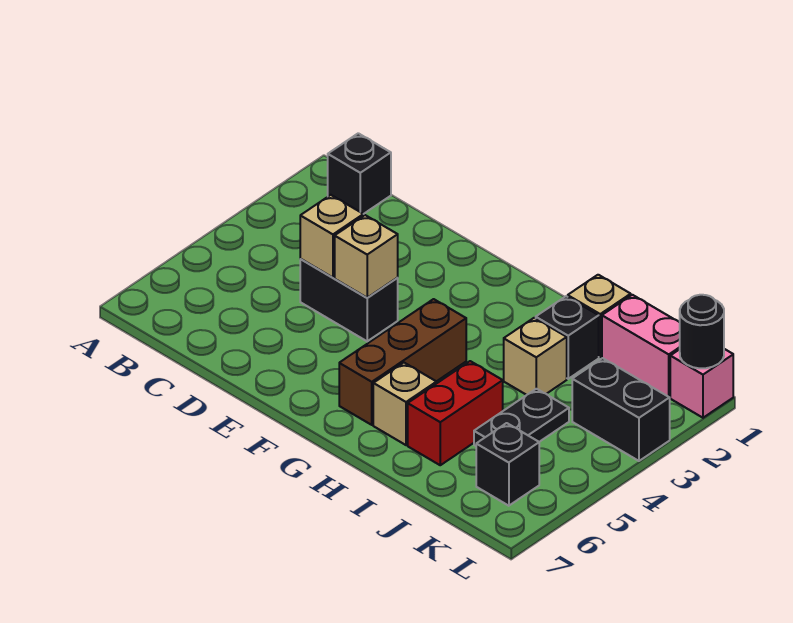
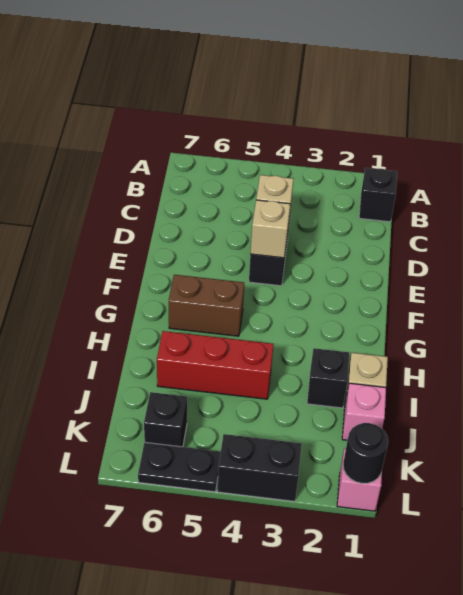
brown brick G4:G6 level 1 -> brown brick G5:G6 level 1
tan brick H6 level 1 -> none
tan brick I3 level 1 -> none
red brick I5:I6 level 1 -> red brick I4:I6 level 1
pink brick J1:K1 level 1 -> pink brick J1 level 1
black plate J4:J5 level 1 -> black plate L5:L6 level 1
black brick K3:L3 level 1 -> black brick L3:L4 level 1

